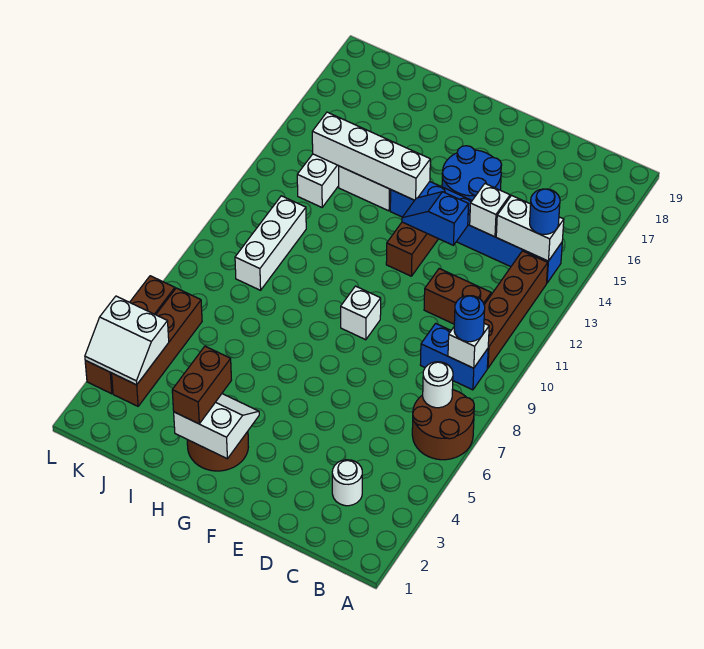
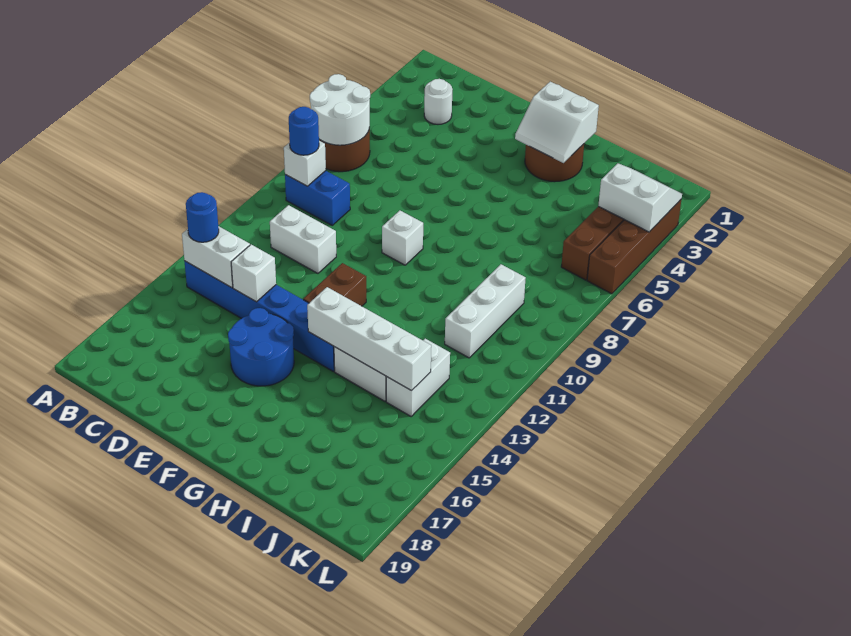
white round brick B7 level 2 -> white round brick A6:B7 level 2
brown brick B10:B13 level 1 -> none
brown brick C11:D11 level 1 -> white brick C11:D11 level 1
blue slope E13:F13 level 2 top E -> none
brown brick H2:H3 level 3 -> none

